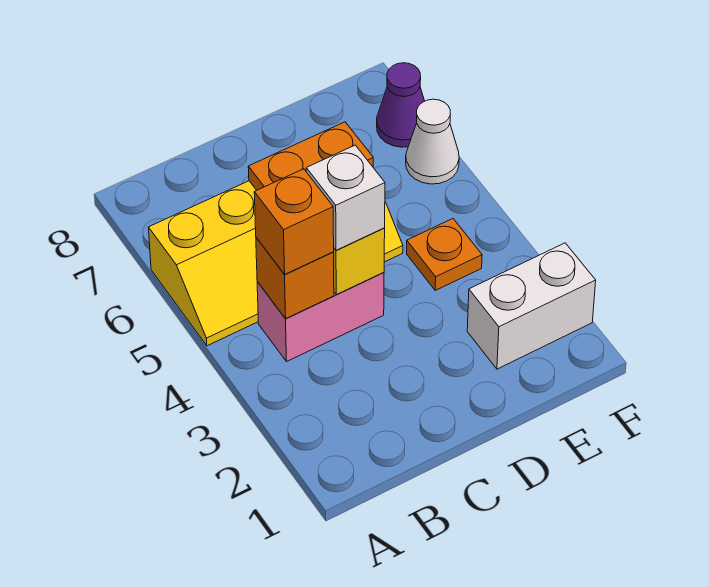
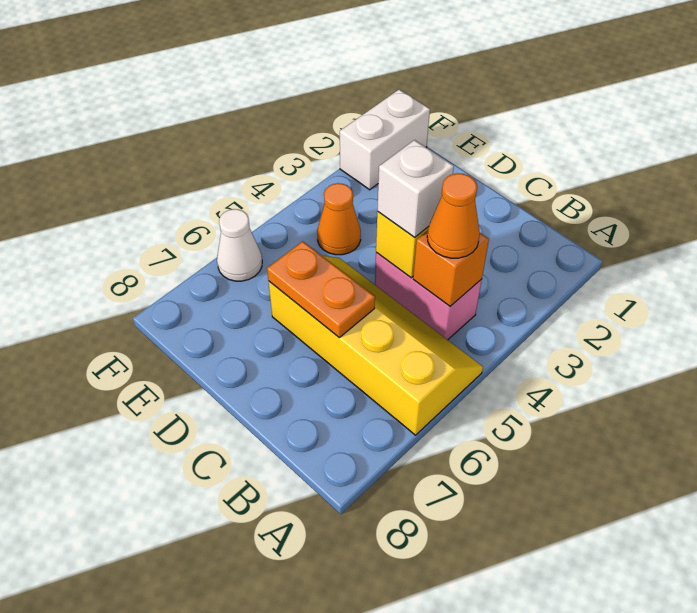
orange brick B4 level 3 -> orange cone B4 level 3
white brick E2:F2 level 1 -> white brick F1:F2 level 1
orange plate E4 level 1 -> orange cone E4 level 1
purple cone F7 level 1 -> none

